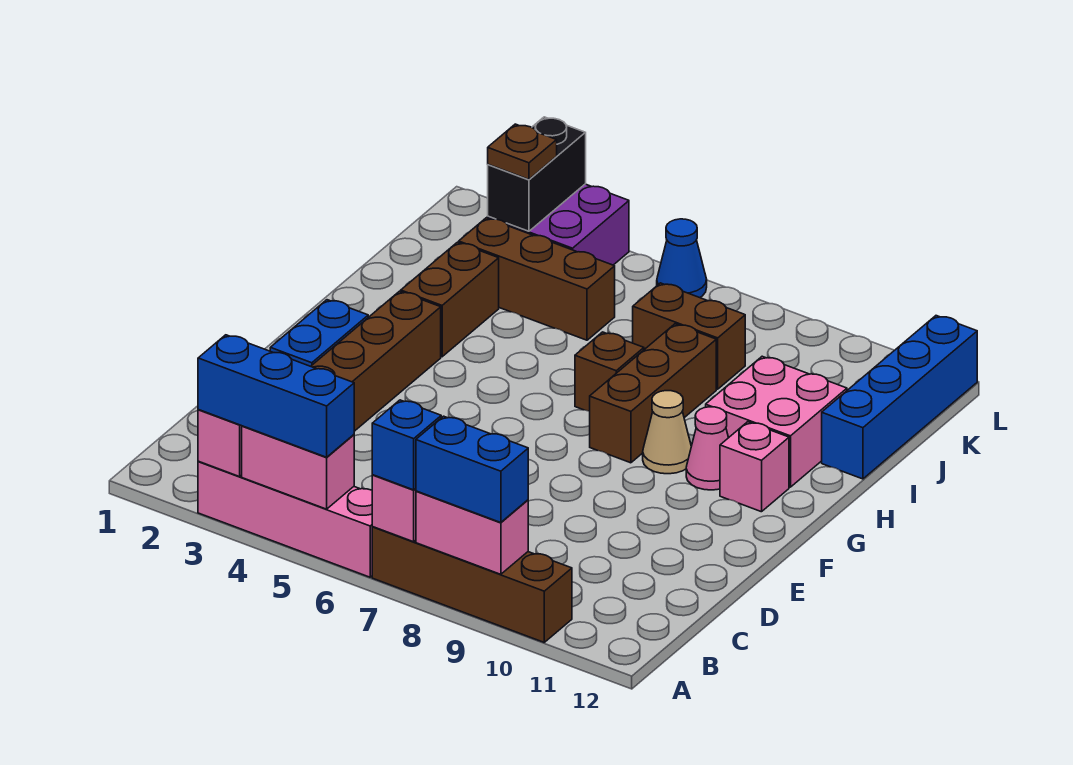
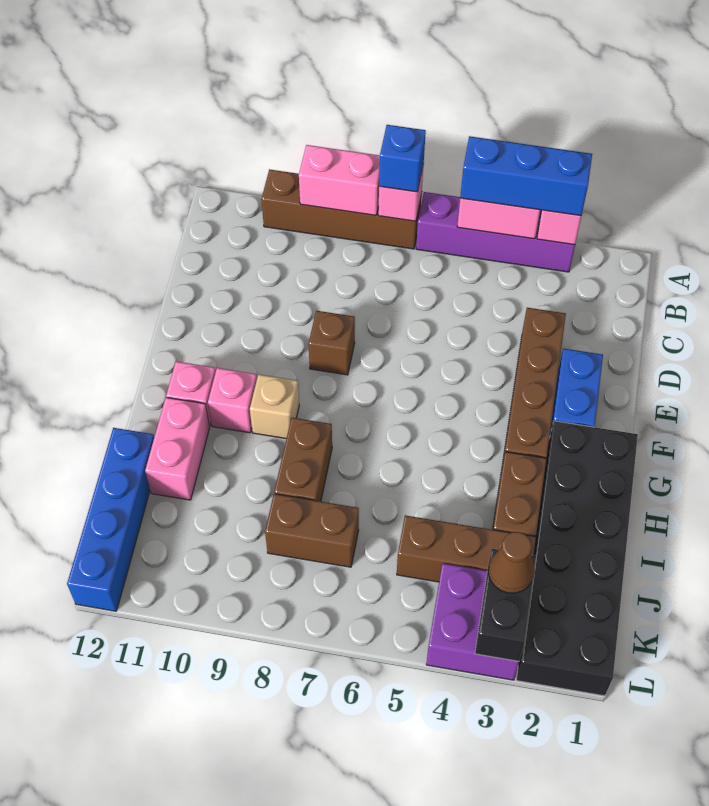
pink brick A3:A6 level 1 -> purple brick A3:A6 level 1
blue brick A8:A9 level 3 -> none
none -> black brick G1:L2 level 1
brown brick G8:I8 level 1 -> brown brick H8:I8 level 1
tan cone G9 level 1 -> tan brick G9 level 1
pink cone G10 level 1 -> pink brick G10 level 1
brown brick H7 level 1 -> brown brick E8 level 1
pink brick H10:I11 level 1 -> pink brick H11:I11 level 1
brown plate K3 level 3 -> brown cone K3 level 3
blue cone L6 level 1 -> none

